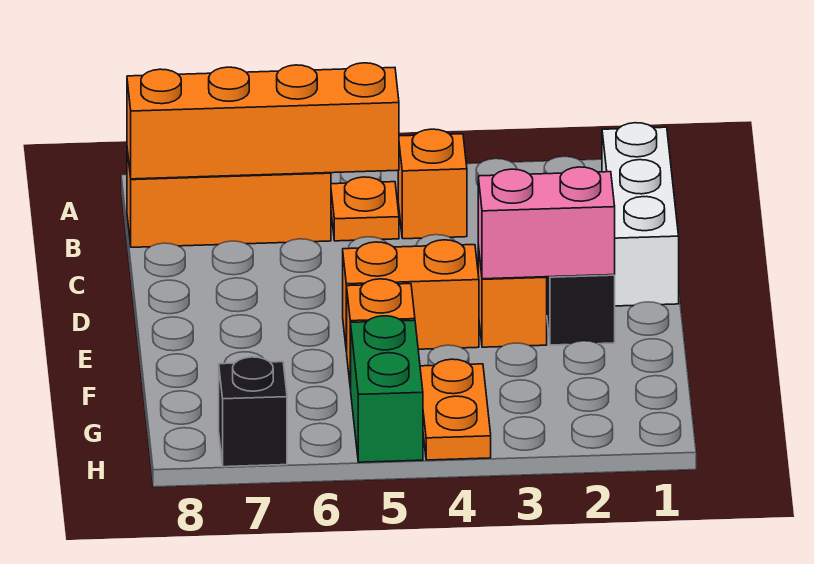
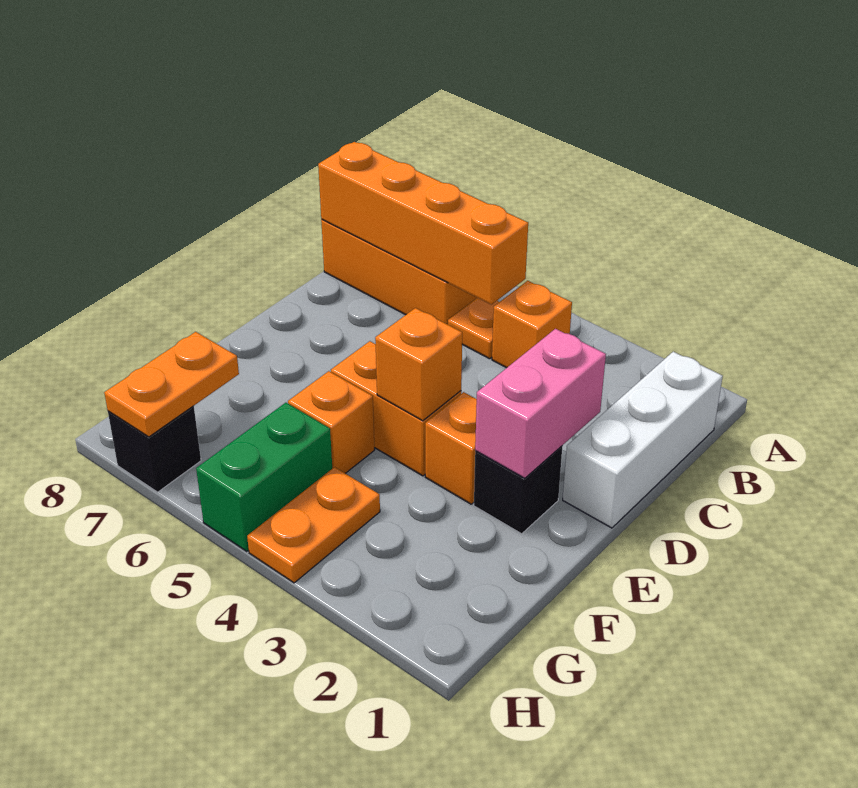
pink brick E2:E3 level 2 -> pink brick D2:E2 level 2
none -> orange brick E4 level 2
none -> orange plate G7:H7 level 2

